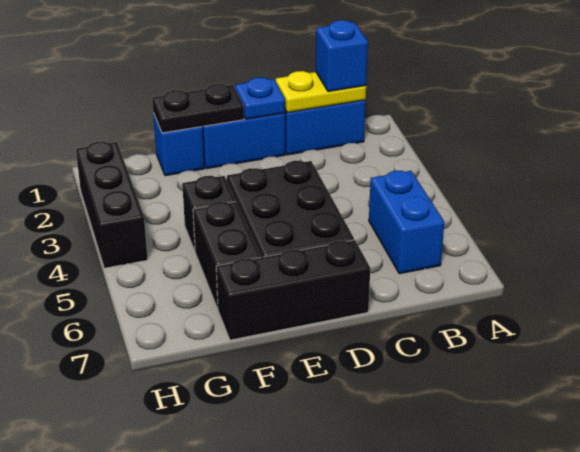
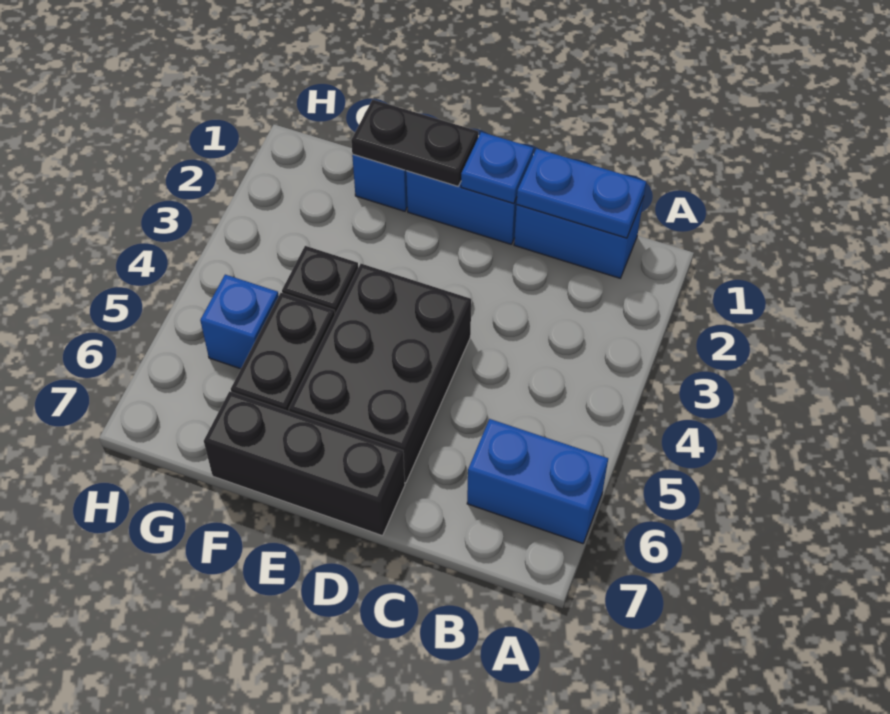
yellow plate B1:C1 level 2 -> blue plate B1:C1 level 2
blue brick B1 level 3 -> blue brick G5 level 1
blue brick B5:B6 level 1 -> blue brick A6:B6 level 1
black brick H2:H4 level 1 -> none

